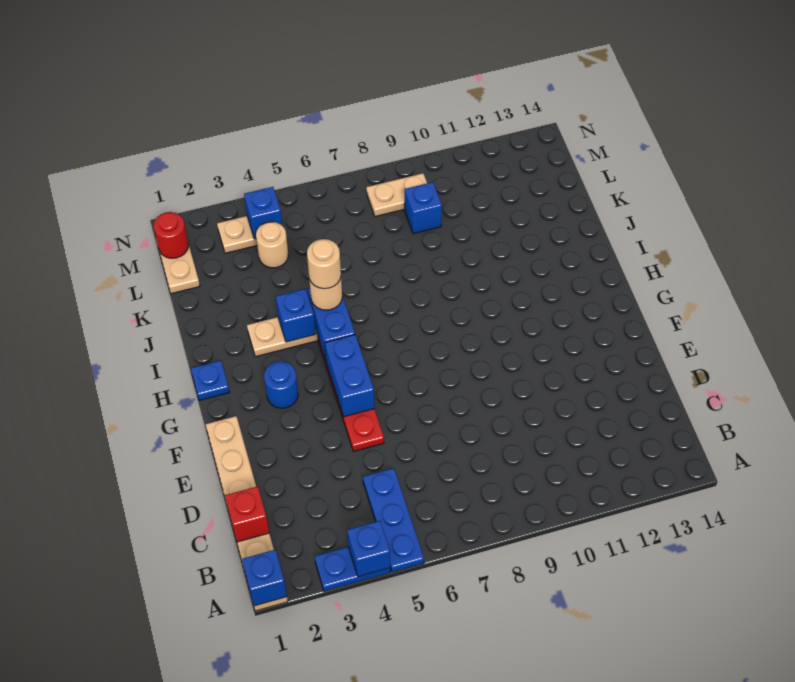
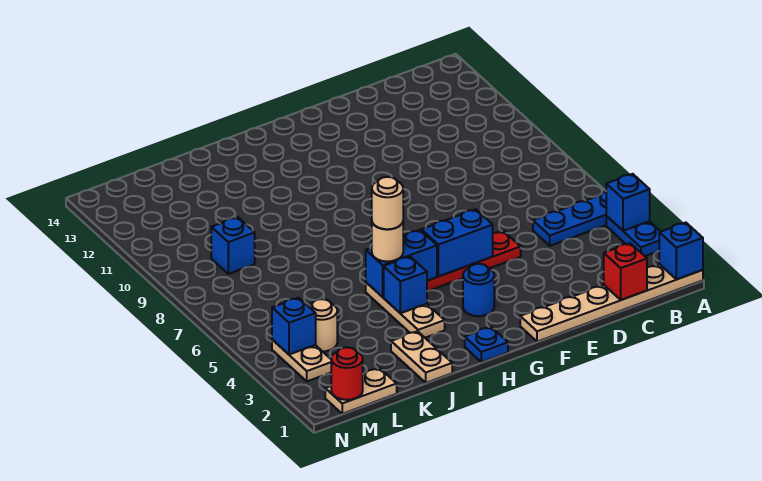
tan plate M8:M9 level 1 -> tan plate J1:J2 level 1

